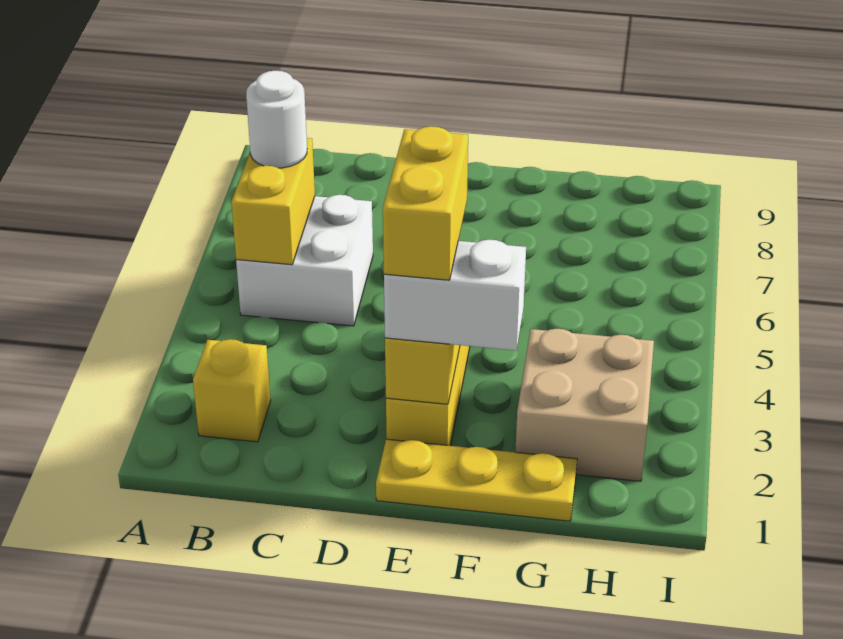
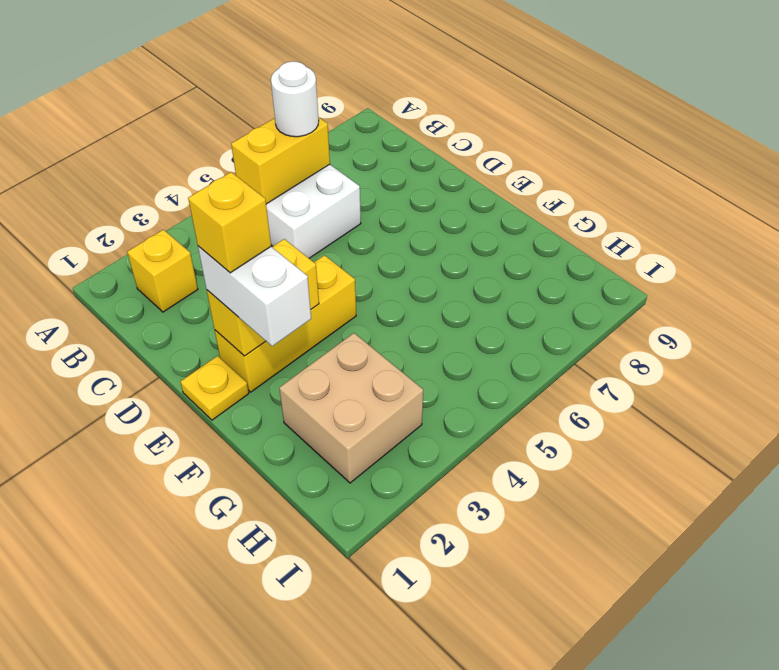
yellow plate E1:G1 level 1 -> yellow plate E1 level 1
yellow brick E2:E3 level 4 -> yellow brick E2 level 4

